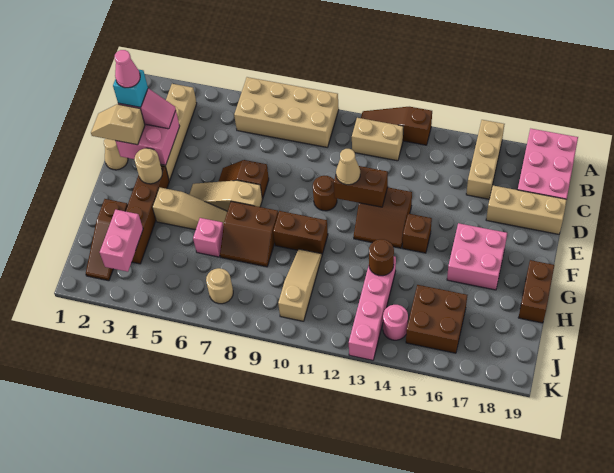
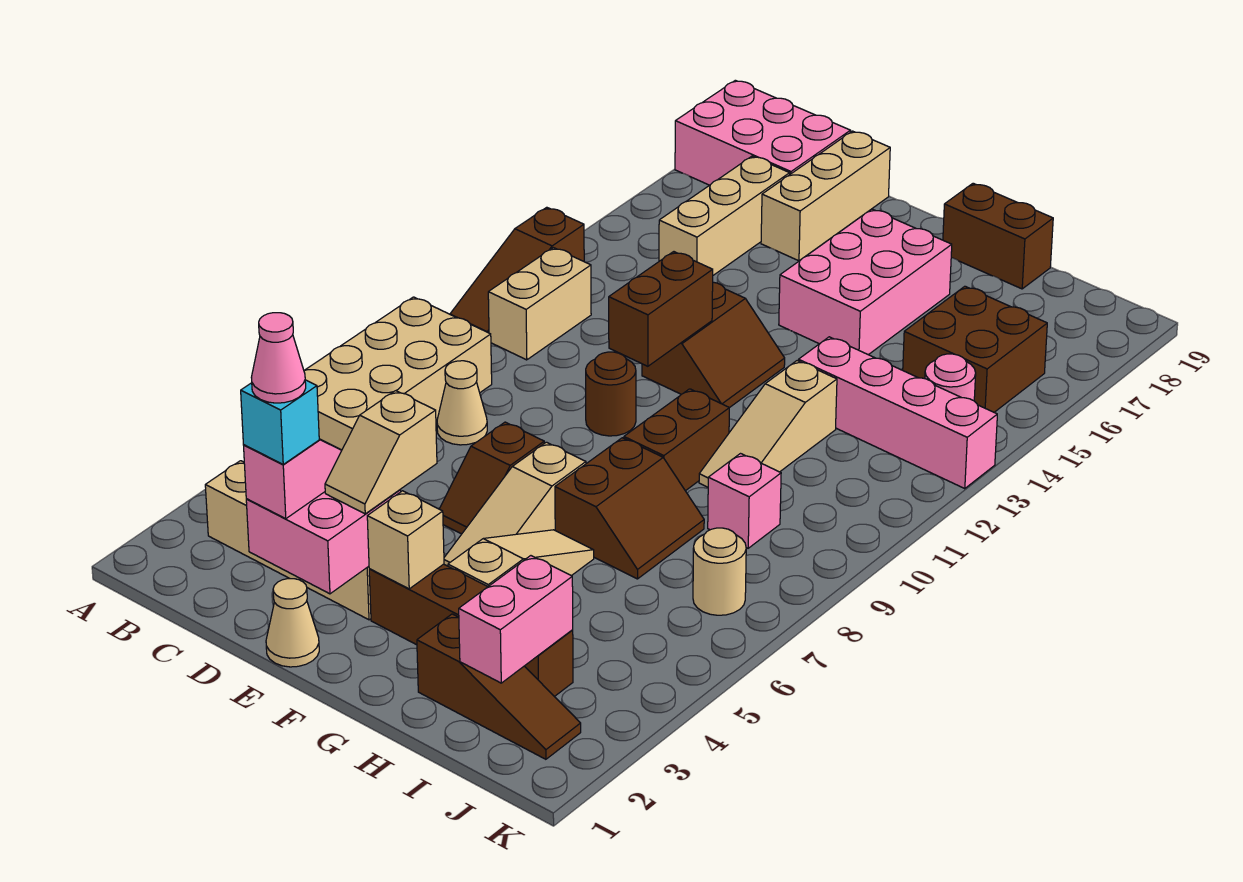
tan brick A16:C16 level 1 -> tan brick C15:C17 level 1
tan slope E1:E2 level 3 top 2 -> tan slope E3:E4 level 3 top 4
tan cone E11 level 3 -> tan cone C8 level 1
tan round brick F3 level 2 -> tan brick F3 level 2
brown brick F14 level 1 -> none
pink brick F16:G17 level 1 -> pink brick F15:G17 level 1
pink brick H6 level 1 -> pink brick I9 level 1
tan slope H10:J10 level 1 top J -> tan slope H10:H12 level 1 top 12
brown round brick H13 level 2 -> none
pink brick I3:J3 level 2 -> pink brick I2:I3 level 2

